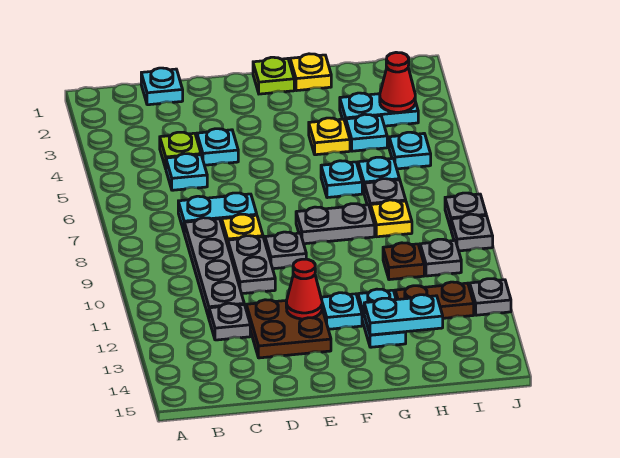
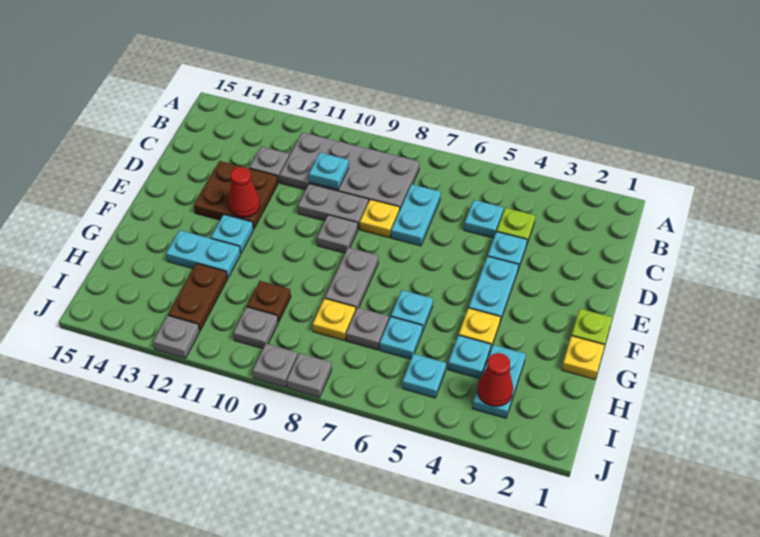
cyan plate C1 level 1 -> cyan plate C10 level 2
grey plate C8:C11 level 1 -> grey plate B8:C11 level 1
cyan plate G13:H13 level 2 -> cyan plate E4:F4 level 1

